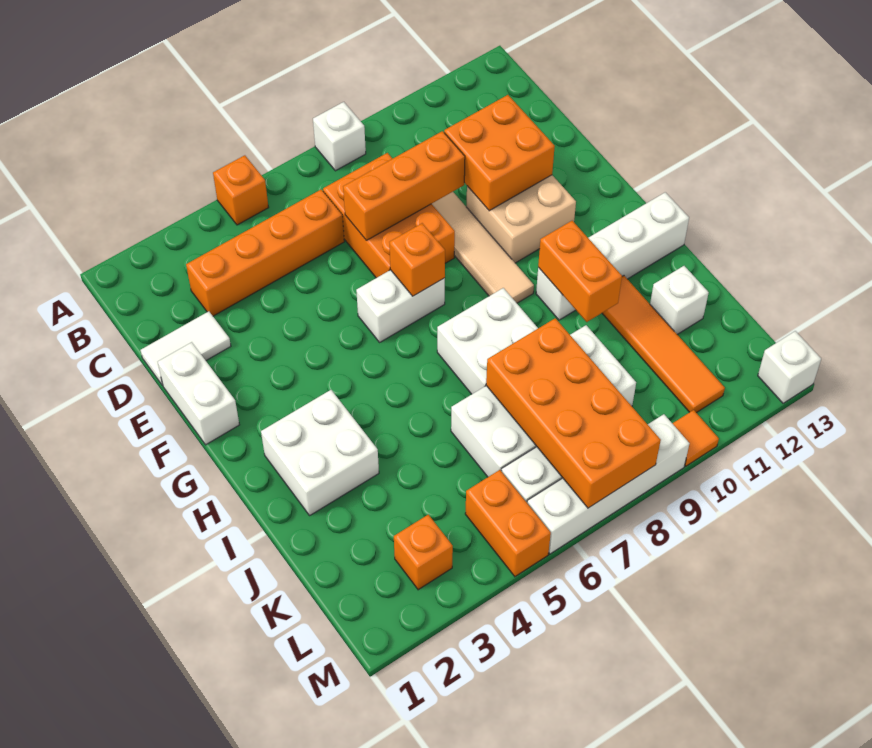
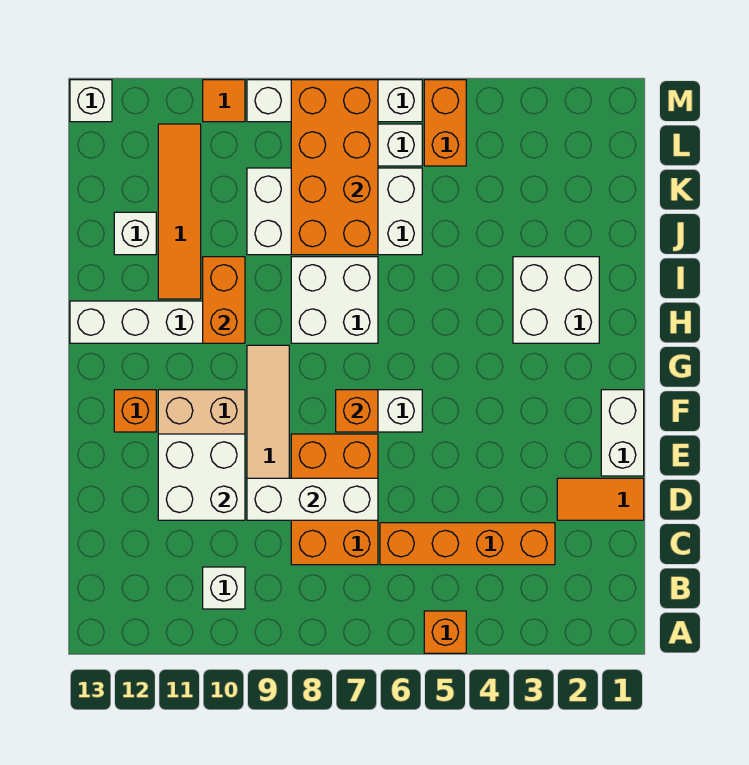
white brick A8 level 1 -> white brick B10 level 1
white tile D1:D2 level 1 -> orange tile D1:D2 level 1
orange brick D7:D9 level 2 -> white brick D7:D9 level 2
orange brick D10:E11 level 2 -> white brick D10:E11 level 2
orange brick L3 level 1 -> orange brick F12 level 1

